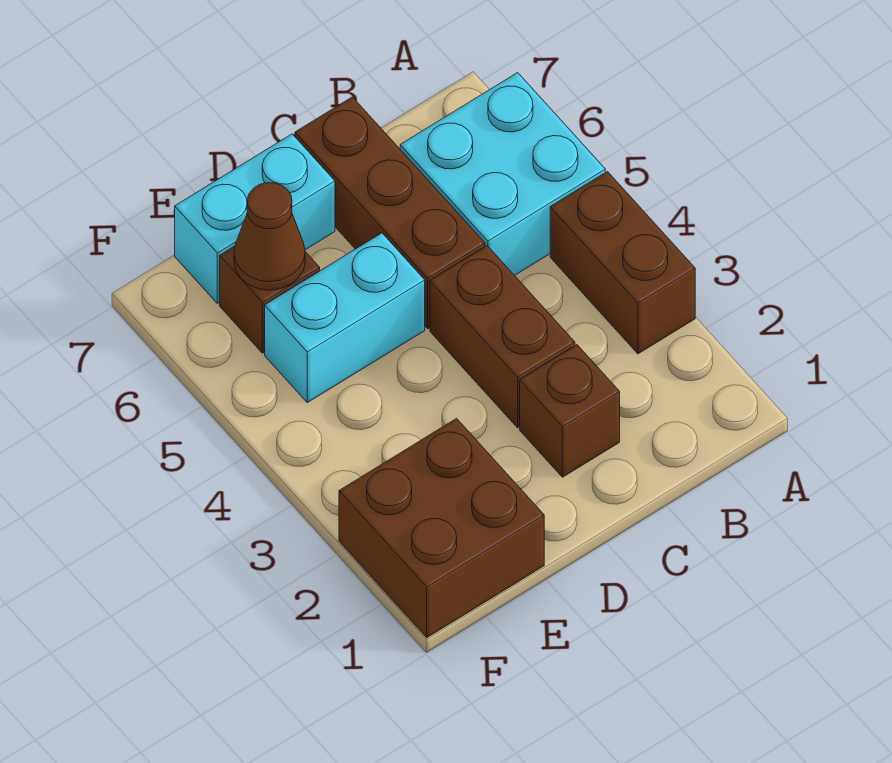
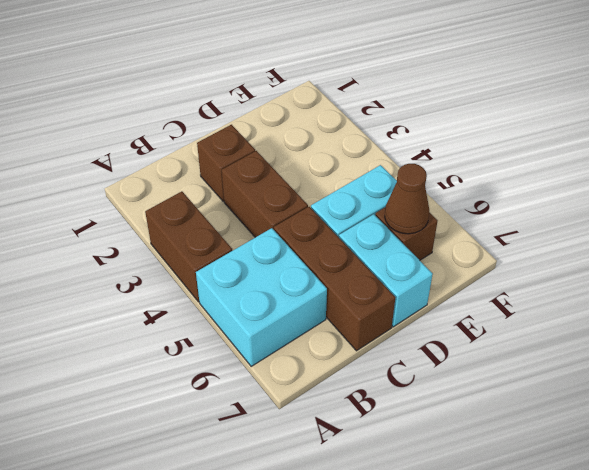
cyan brick D7:E7 level 1 -> cyan brick D6:D7 level 1
brown brick E1:F2 level 1 -> none

